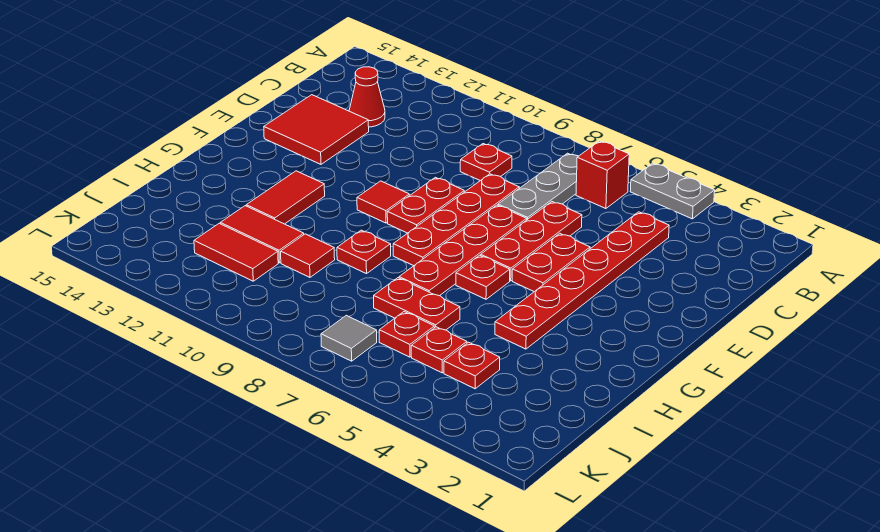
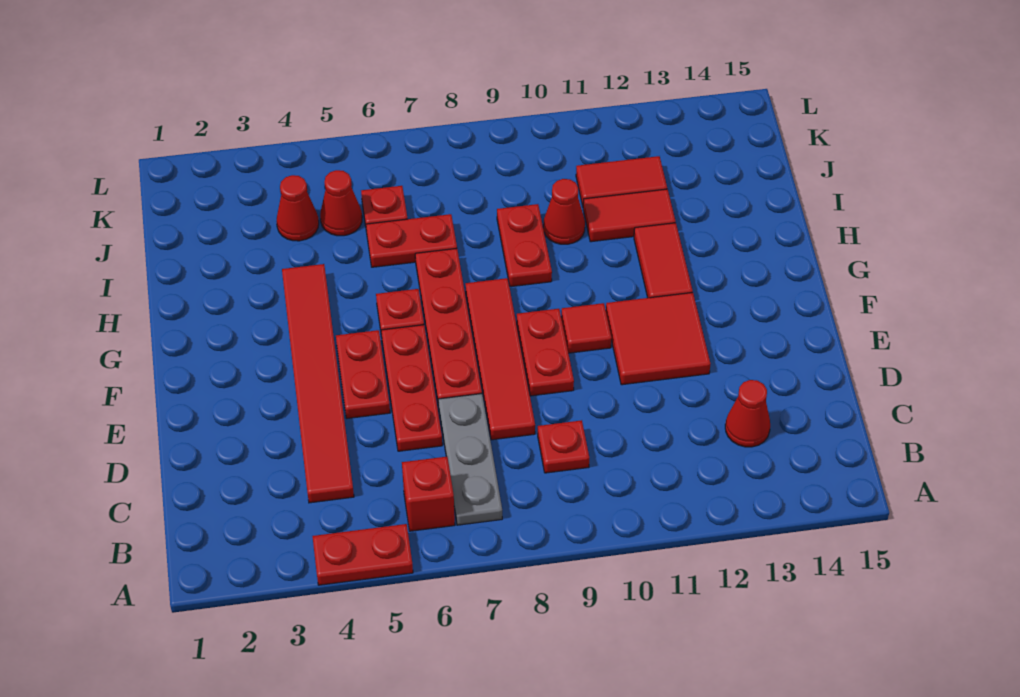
grey plate A4:A5 level 1 -> red plate A4:A5 level 1
red plate C4:H4 level 1 -> red tile C4:H4 level 1
red plate D8:G8 level 1 -> red tile D8:G8 level 1
red tile D13:E14 level 1 -> red tile E11:F12 level 1
red plate H9 level 1 -> red plate H9:I9 level 1
red tile I10 level 1 -> red cone I10 level 1
red plate J4 level 1 -> red cone J4 level 1
red plate J5 level 1 -> red cone J5 level 1
grey tile K7 level 1 -> none

